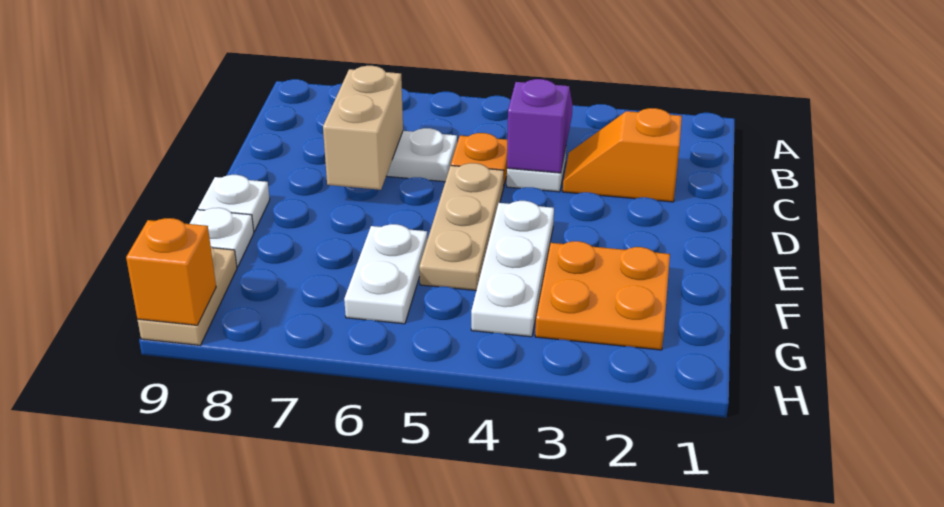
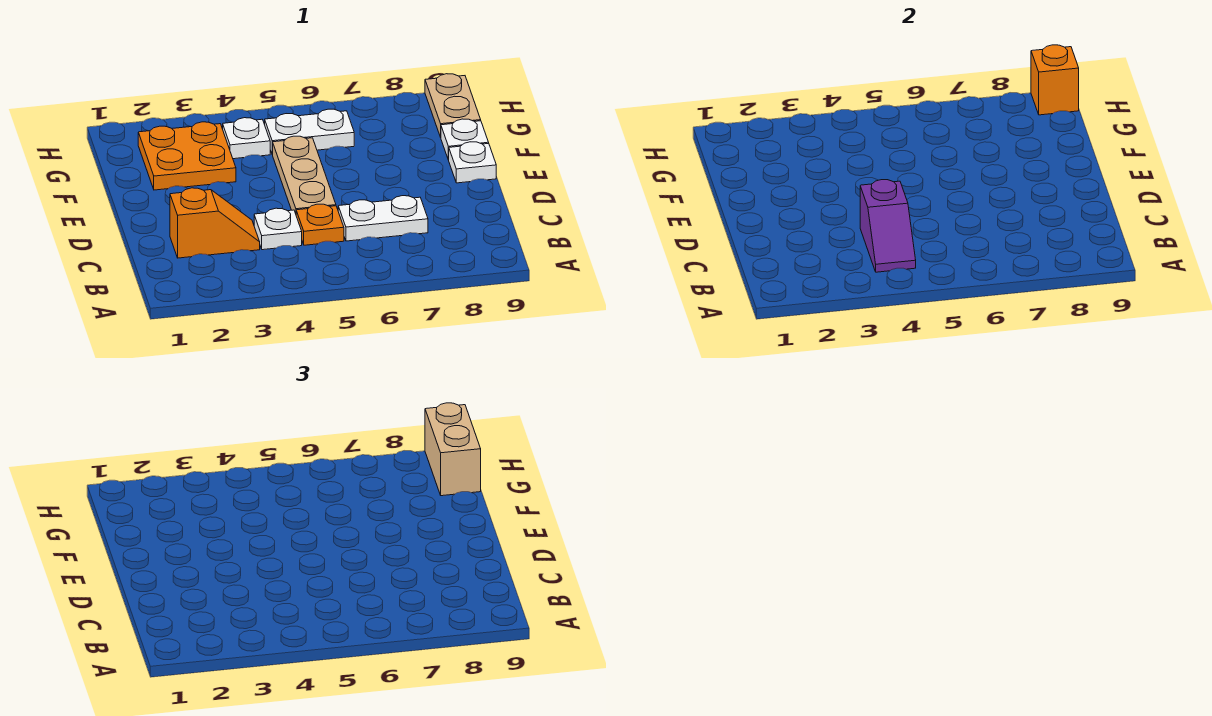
tan brick C7:D7 level 2 -> tan brick G9:H9 level 3
white plate E4:G4 level 1 -> white plate G4 level 1
white plate F6:G6 level 1 -> white plate G5:G6 level 1

